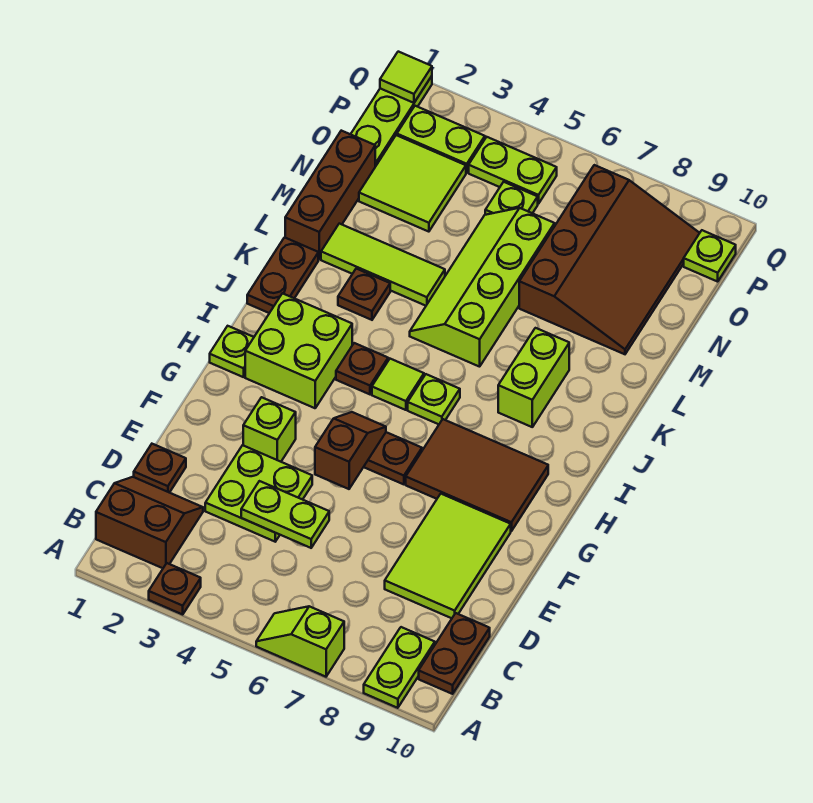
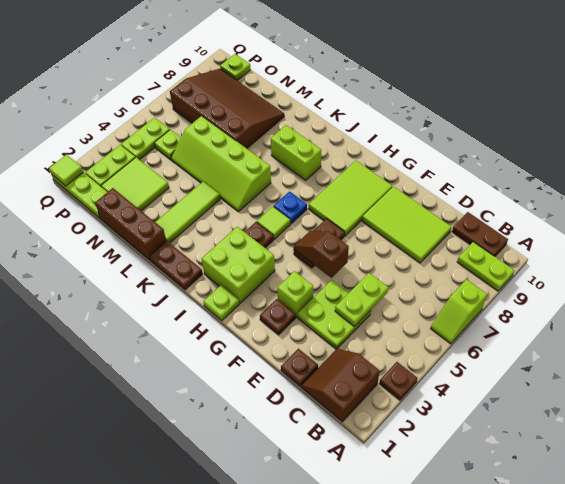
brown tile G7:H9 level 1 -> lime tile G7:H9 level 1
lime plate I6 level 1 -> blue plate I6 level 1
brown plate K3 level 1 -> brown plate F2 level 1

